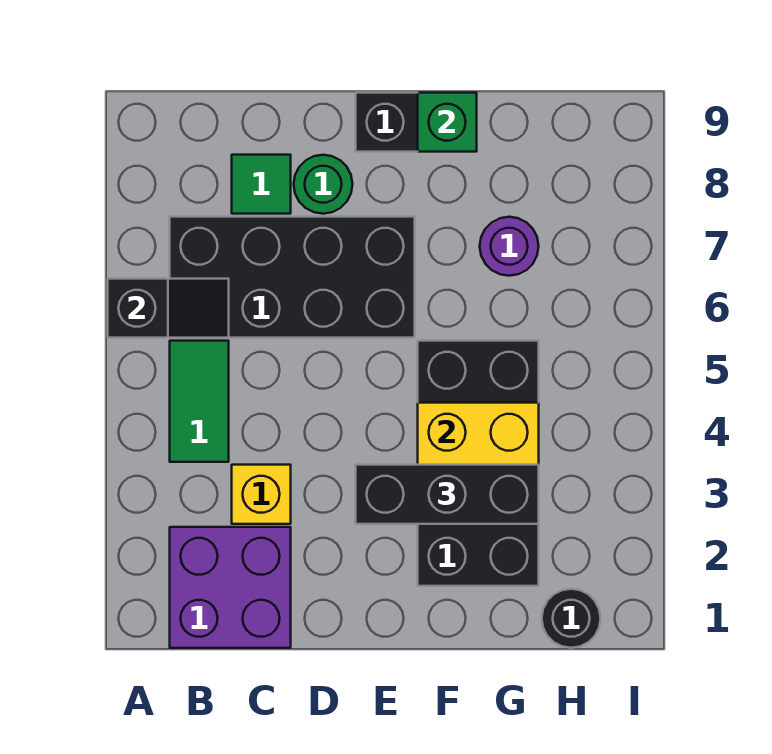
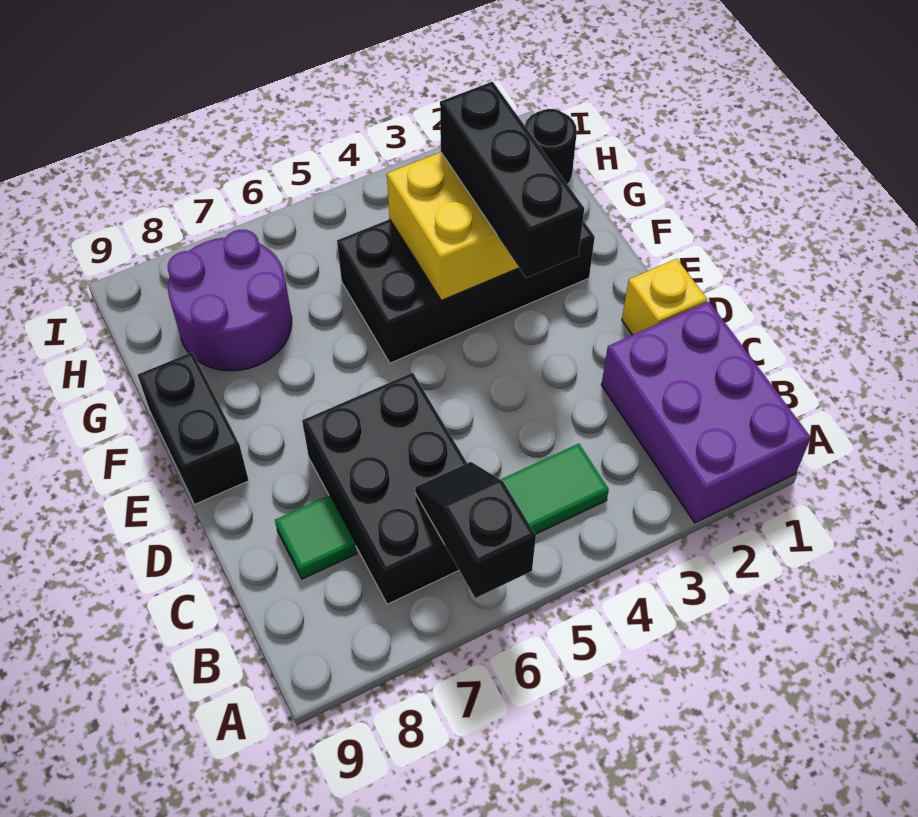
purple brick B1:C2 level 1 -> purple brick A1:C2 level 1
black brick B6:E7 level 1 -> black brick B6:D7 level 1
yellow brick C3 level 1 -> yellow brick D1 level 1
green round brick D8 level 1 -> none
green brick F9 level 2 -> none
purple round brick G7 level 1 -> purple round brick G7:H8 level 1

